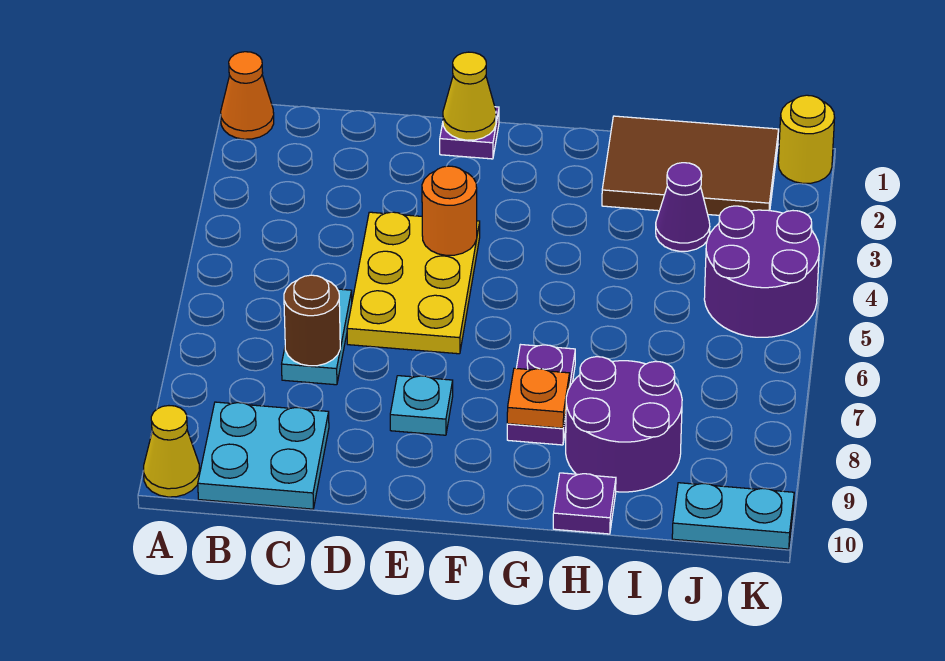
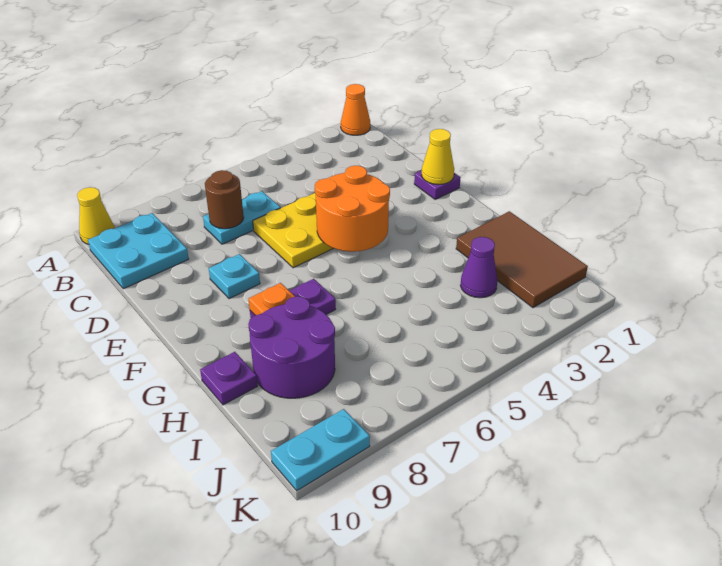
orange round brick E4 level 2 -> orange round brick E4:F5 level 2
purple round brick J4:K5 level 1 -> none
cyan plate J10:K10 level 1 -> cyan plate K9:K10 level 1
yellow round brick K1 level 1 -> none

